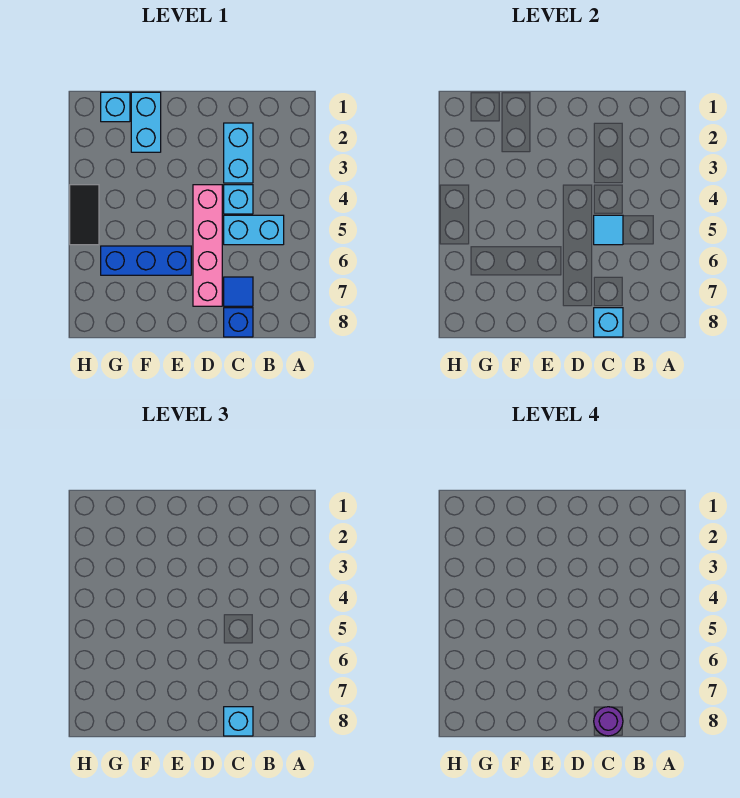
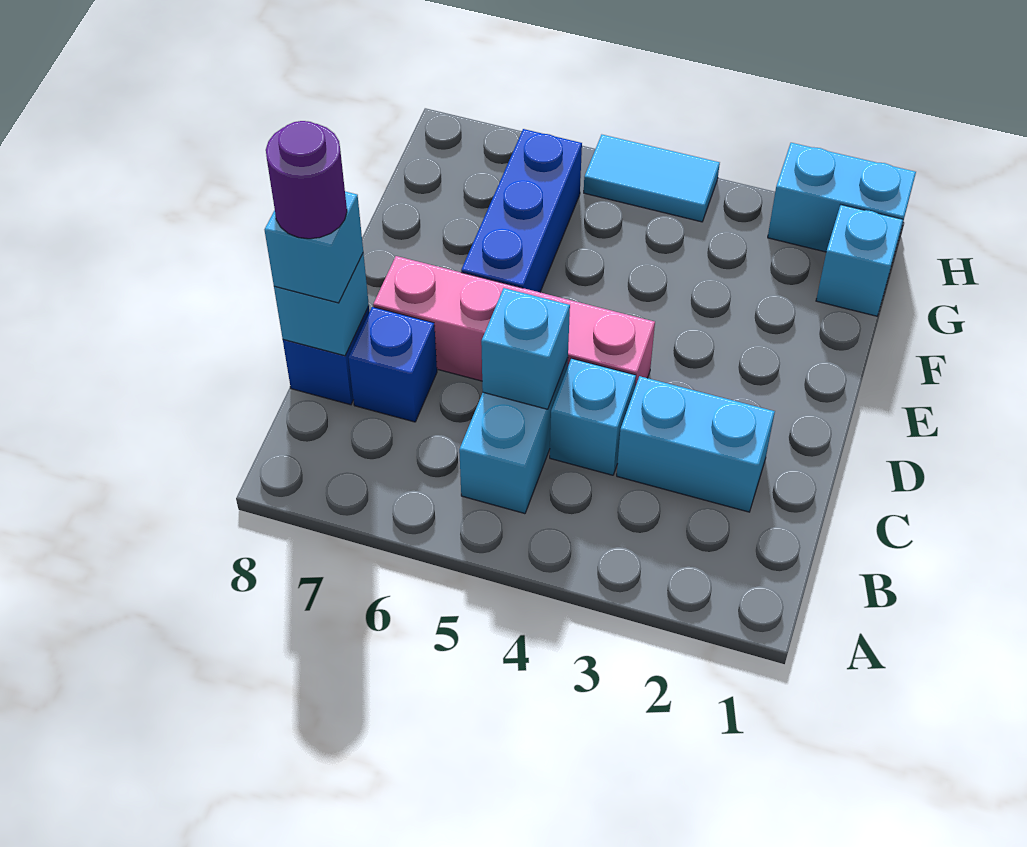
cyan tile C5 level 2 -> cyan brick C5 level 2
blue tile C7 level 1 -> blue brick C7 level 1
cyan brick F1:F2 level 1 -> cyan brick H1:H2 level 1
black tile H4:H5 level 1 -> cyan tile H4:H5 level 1

